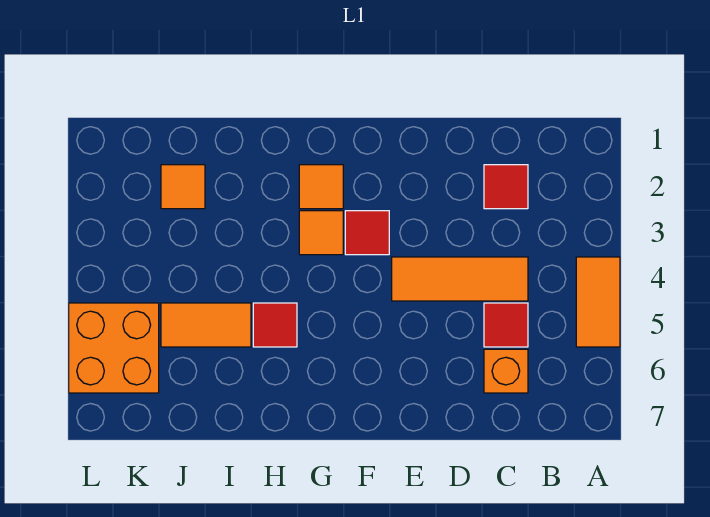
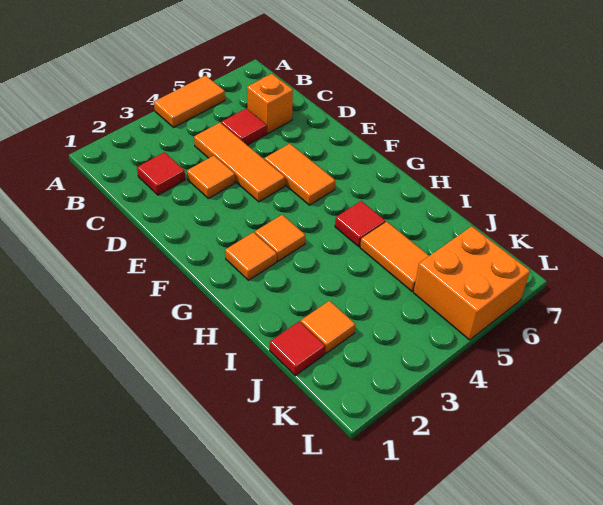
none -> orange tile D3 level 1
none -> orange tile E5:F5 level 1
red tile F3 level 1 -> red tile J1 level 1

